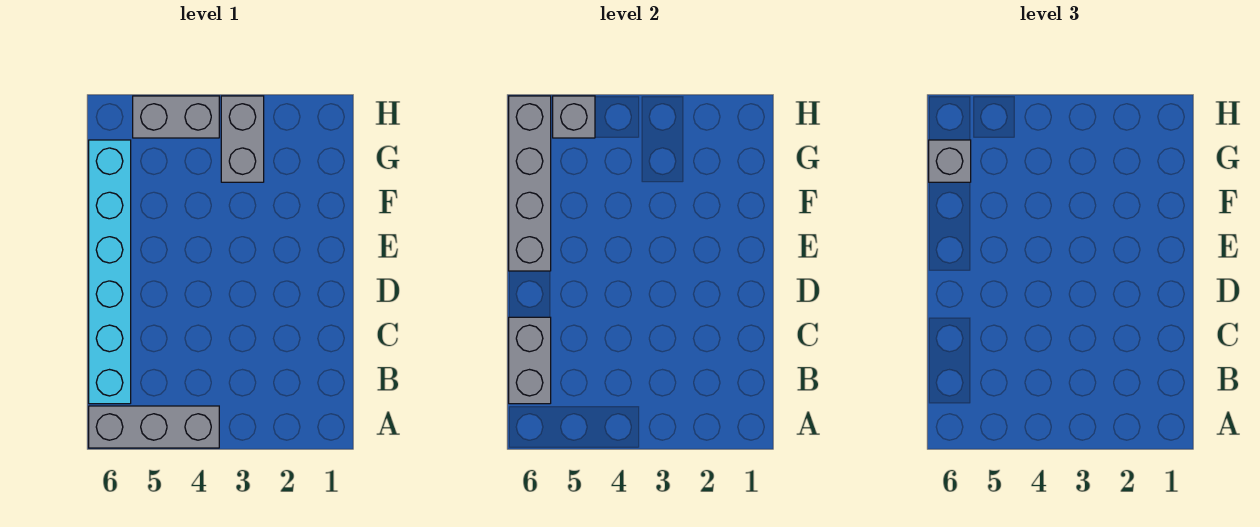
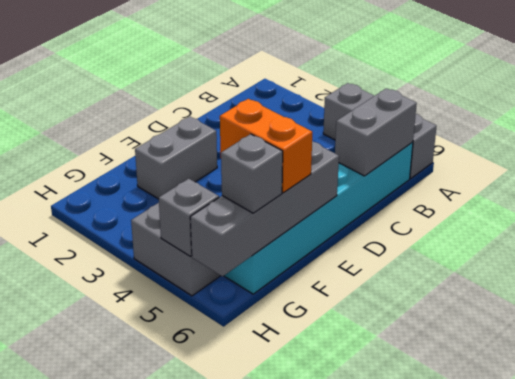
none -> orange brick F5:F6 level 3
grey brick G3:H3 level 1 -> grey brick E2:F2 level 1

